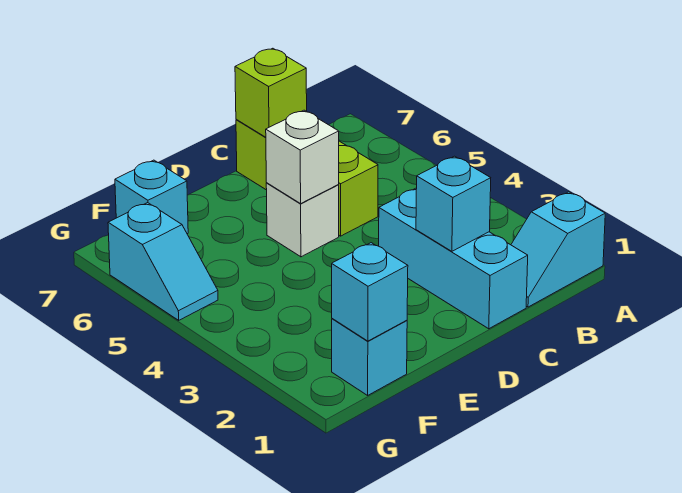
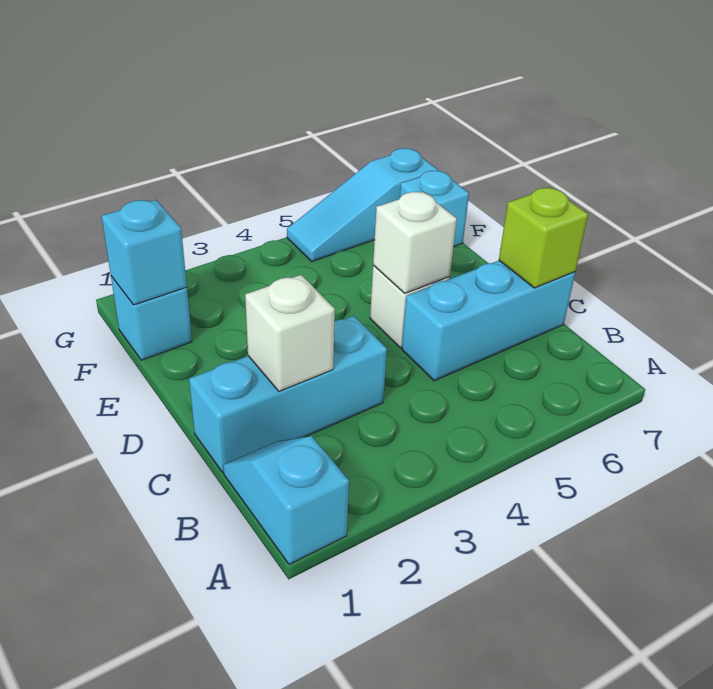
cyan brick C2 level 2 -> white brick C2 level 2
lime brick C5:C7 level 1 -> cyan brick C5:C7 level 1
cyan slope G5:G6 level 1 top 6 -> cyan slope G5:G7 level 1 top 7

